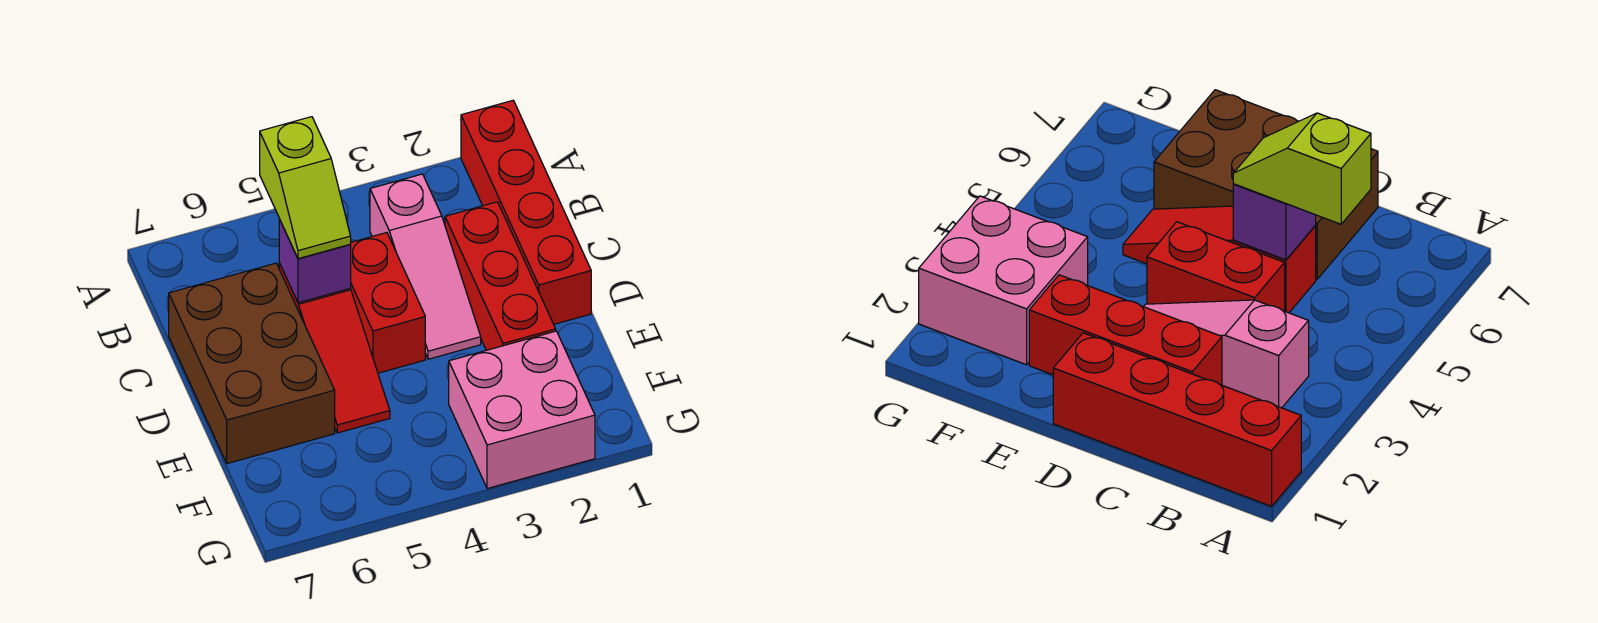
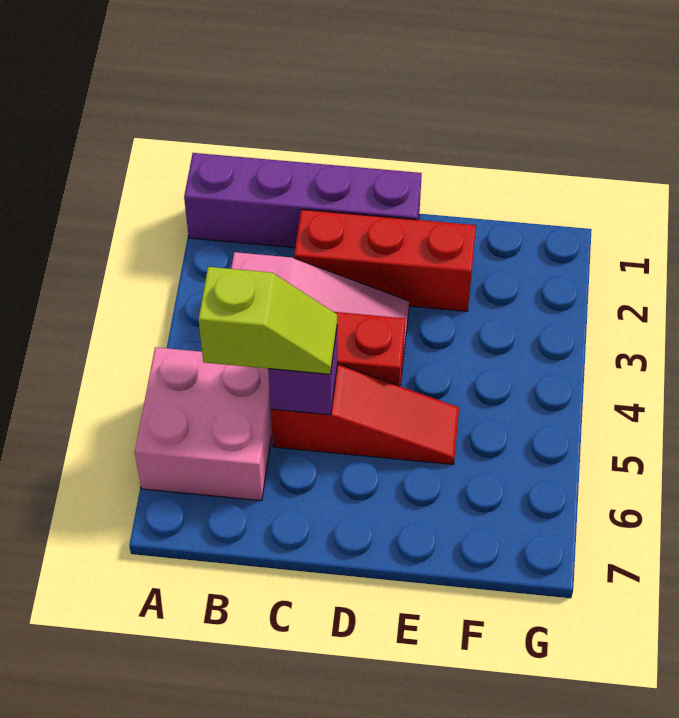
red brick A1:D1 level 1 -> purple brick A1:D1 level 1
brown brick C6:E7 level 1 -> none
pink brick F2:G3 level 1 -> pink brick A5:B6 level 1

